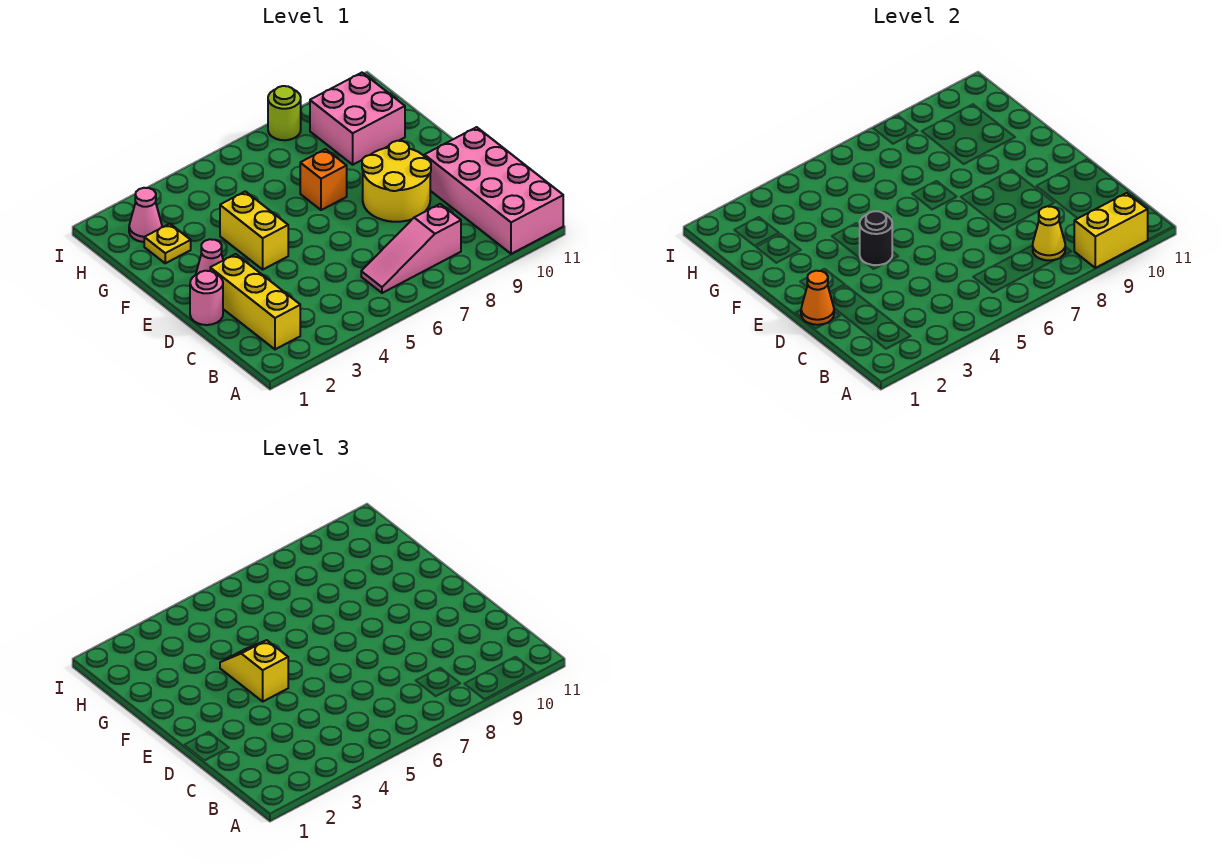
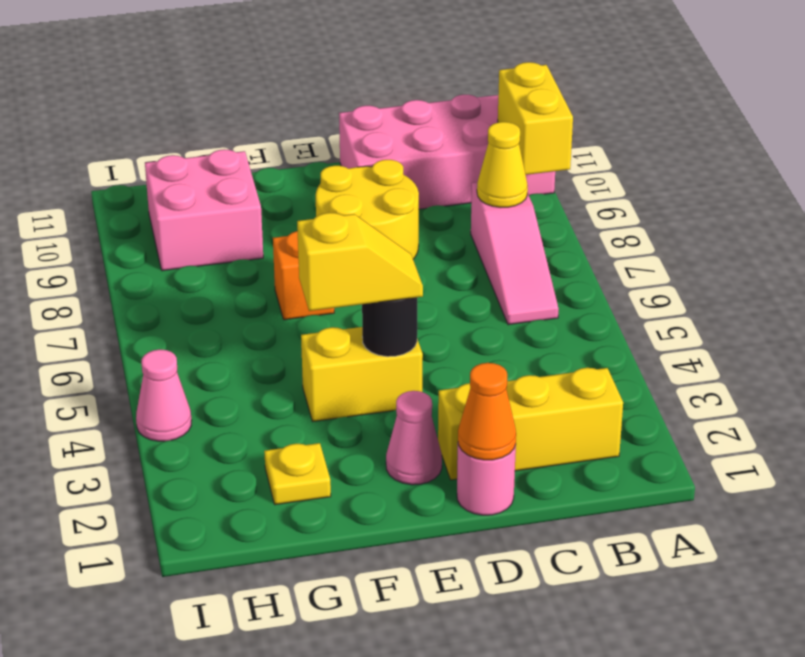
yellow slope E4:F4 level 3 top E -> yellow slope E4:F4 level 3 top F
pink cone H2 level 1 -> pink cone I4 level 1
lime round brick I8 level 1 -> none

